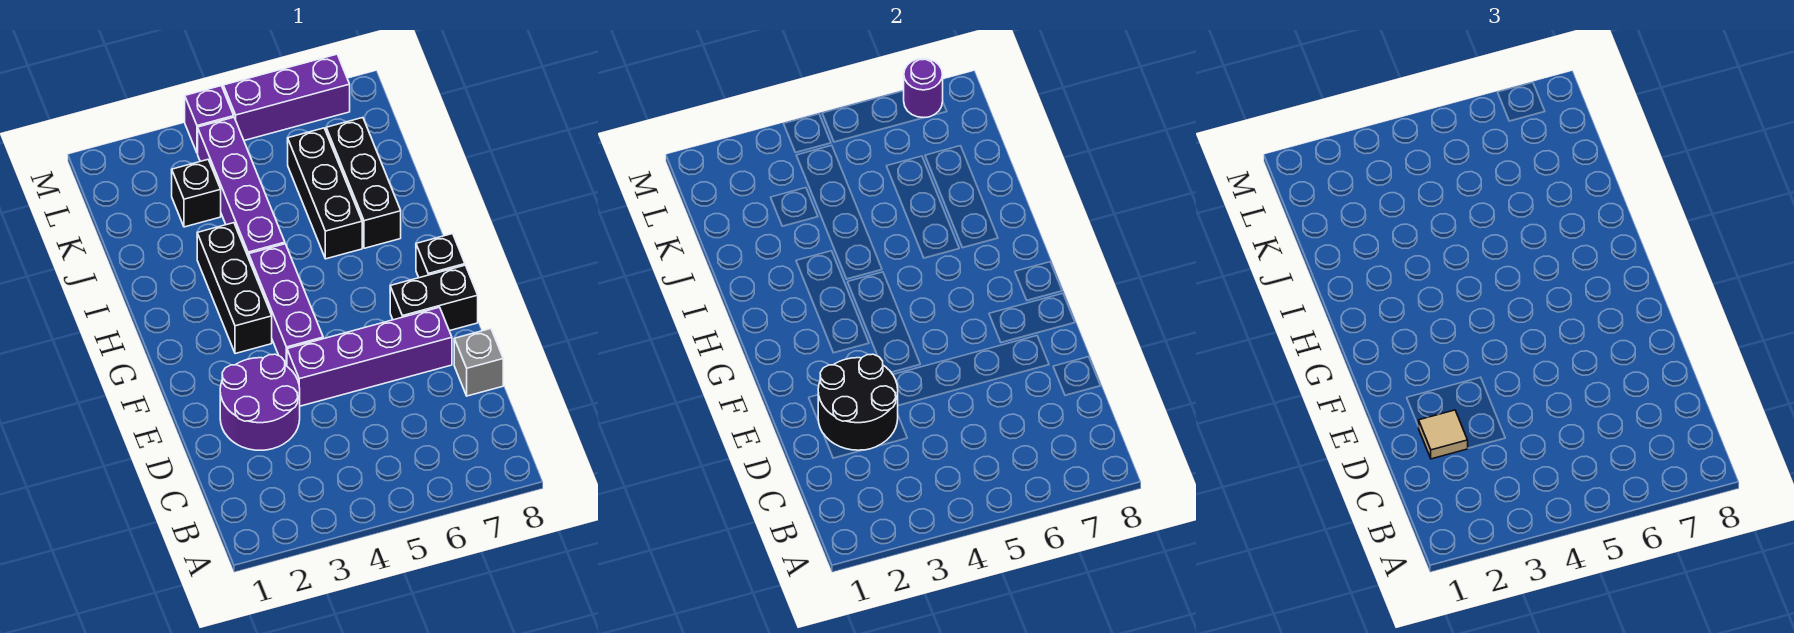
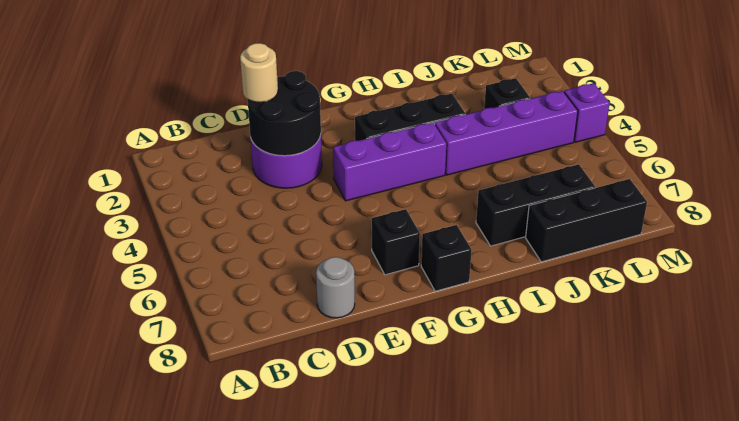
tan tile D2 level 3 -> tan round brick D2 level 3
grey brick D8 level 1 -> grey round brick D8 level 1
purple brick E4:E7 level 1 -> none
black brick F7:F8 level 1 -> black brick F7 level 1
black brick I6:K6 level 1 -> black brick J8:L8 level 1
purple brick M5:M7 level 1 -> none
purple round brick M7 level 2 -> none

